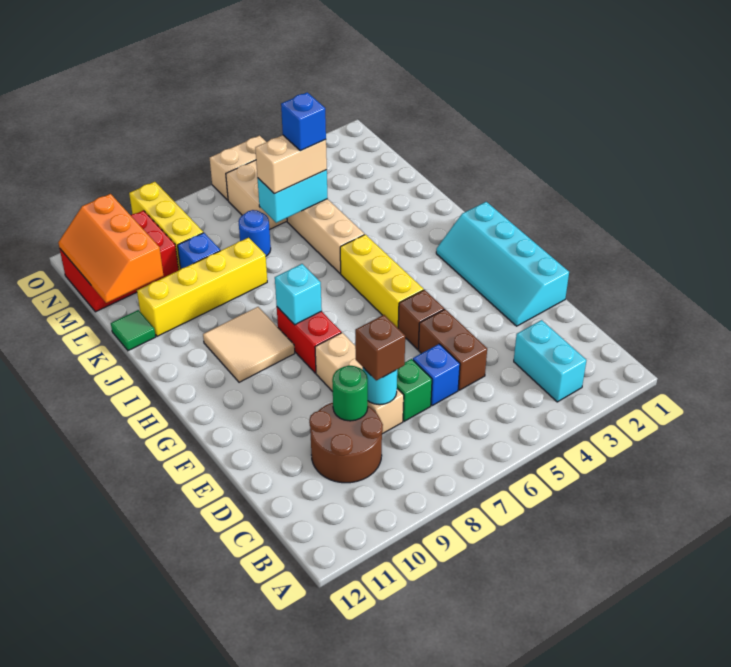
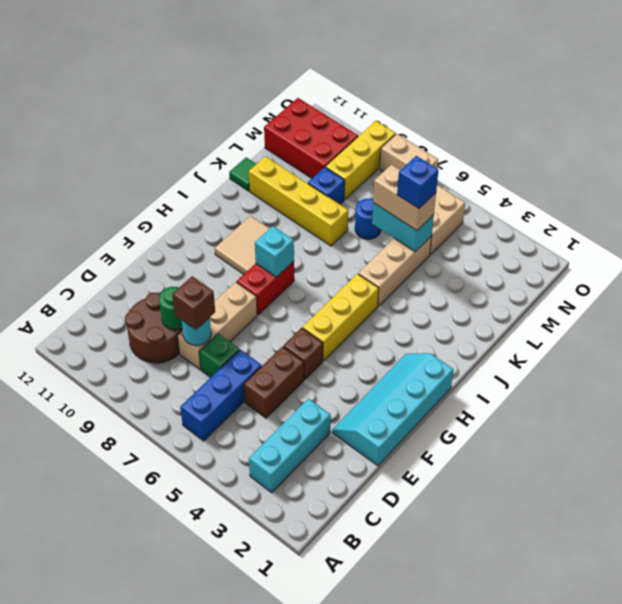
cyan brick B3:C3 level 1 -> cyan brick B3:D3 level 1
blue brick D6 level 1 -> blue brick B6:D6 level 1
orange slope L11:N12 level 2 top 11 -> none
tan brick O5:O6 level 1 -> tan brick O7:O8 level 1

